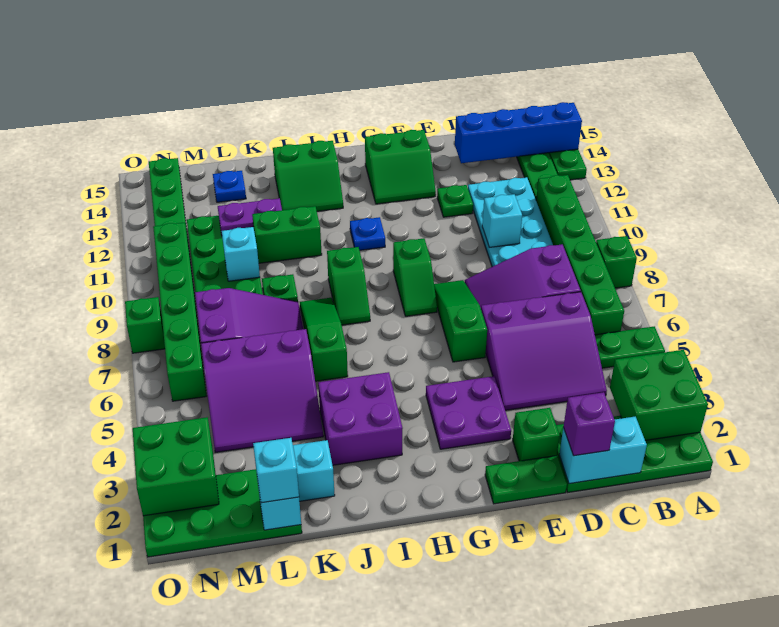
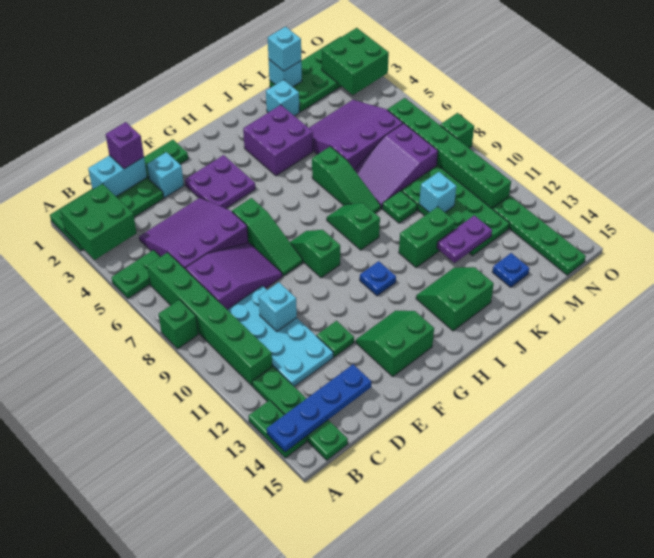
blue brick A14:D14 level 2 -> blue plate A14:D14 level 2
green brick E2 level 1 -> cyan brick E2 level 1

